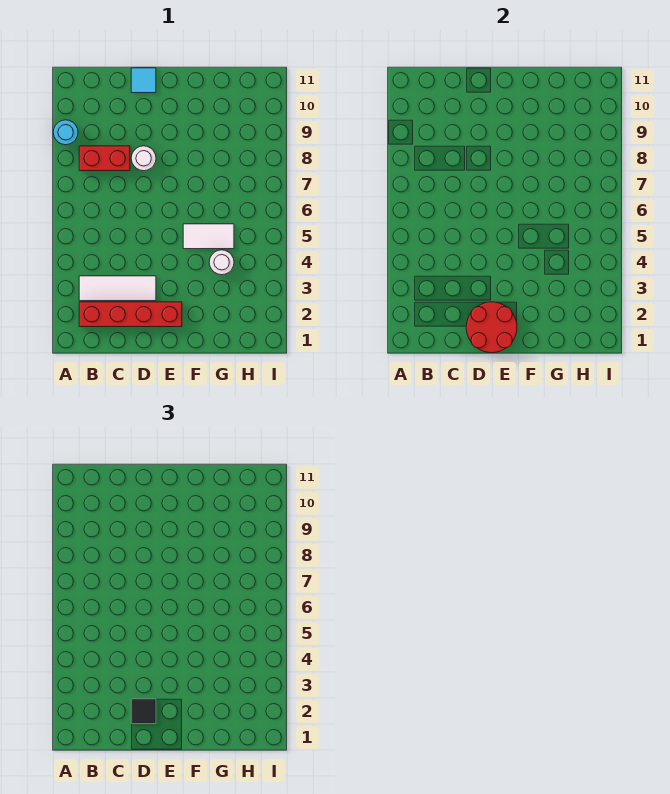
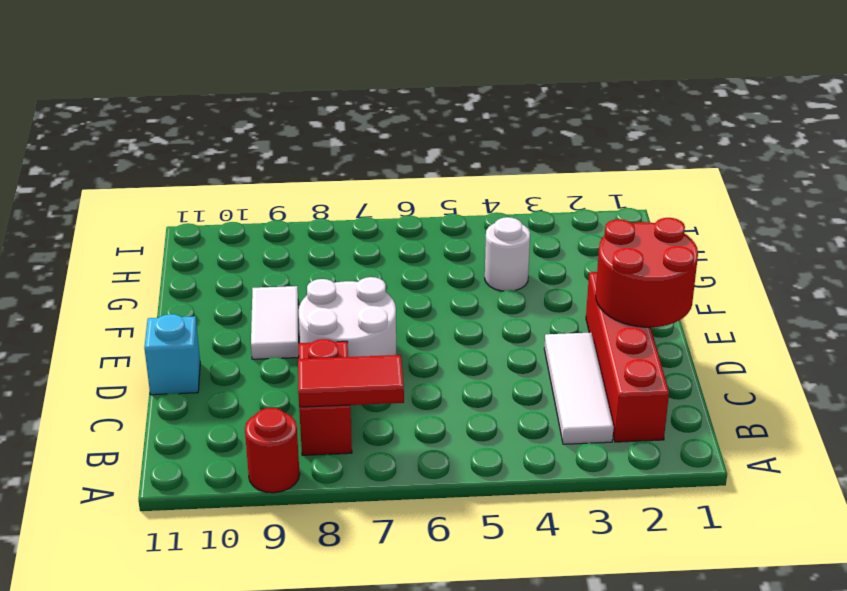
cyan round brick A9 level 1 -> red round brick A9 level 1
none -> red tile B7:B8 level 2
black tile D2 level 3 -> none
white round brick D8 level 1 -> white round brick D7:E8 level 1
cyan tile D11 level 1 -> cyan brick D11 level 1
white tile F5:G5 level 1 -> white tile E9:F9 level 1

